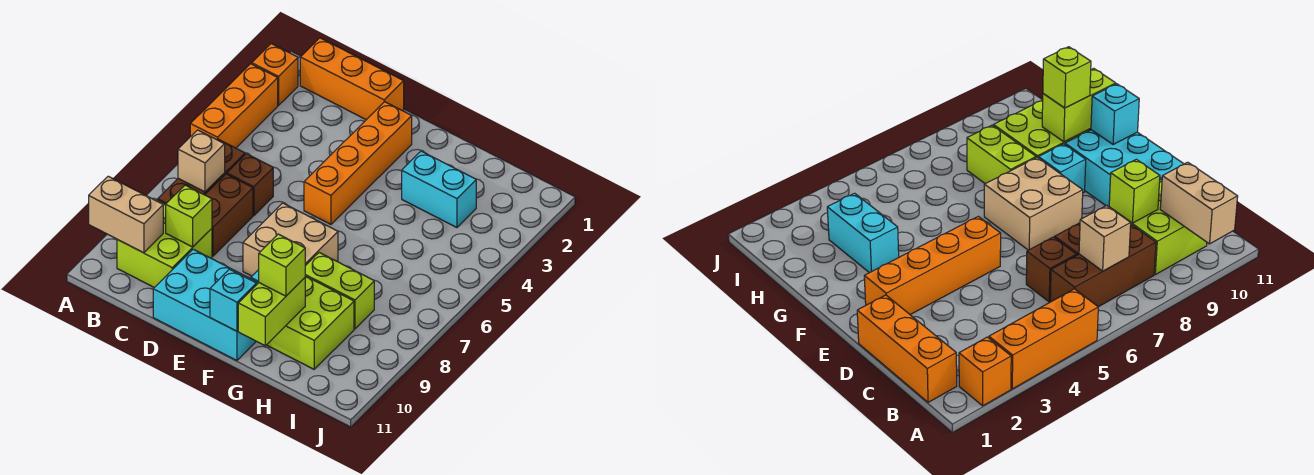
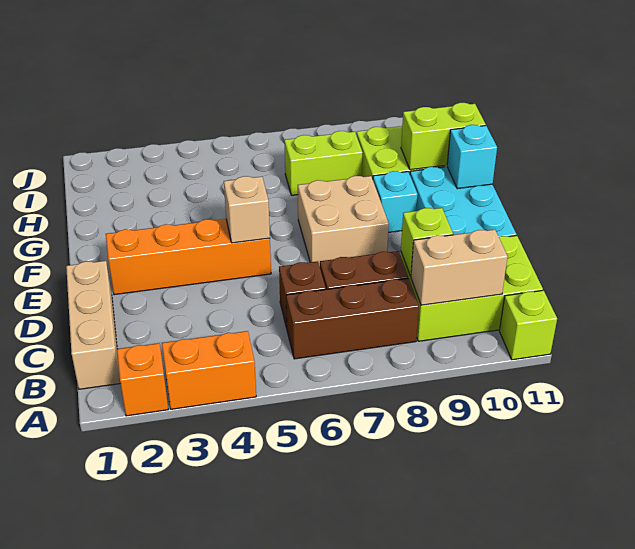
orange brick A3:A5 level 1 -> orange brick A3:A4 level 1
tan brick A10:B10 level 2 -> tan brick B9:B10 level 2
orange brick B1:D1 level 1 -> tan brick B1:D1 level 1
tan brick B7 level 2 -> tan brick E5 level 2
lime brick B9:C10 level 1 -> lime brick B9:C11 level 1
cyan brick G3:H3 level 1 -> none
lime brick G8:H8 level 1 -> lime brick H7:H8 level 1
lime brick G10 level 3 -> lime brick A11 level 1

